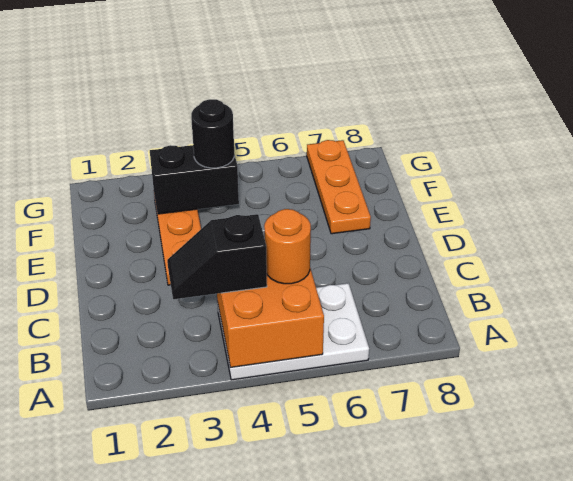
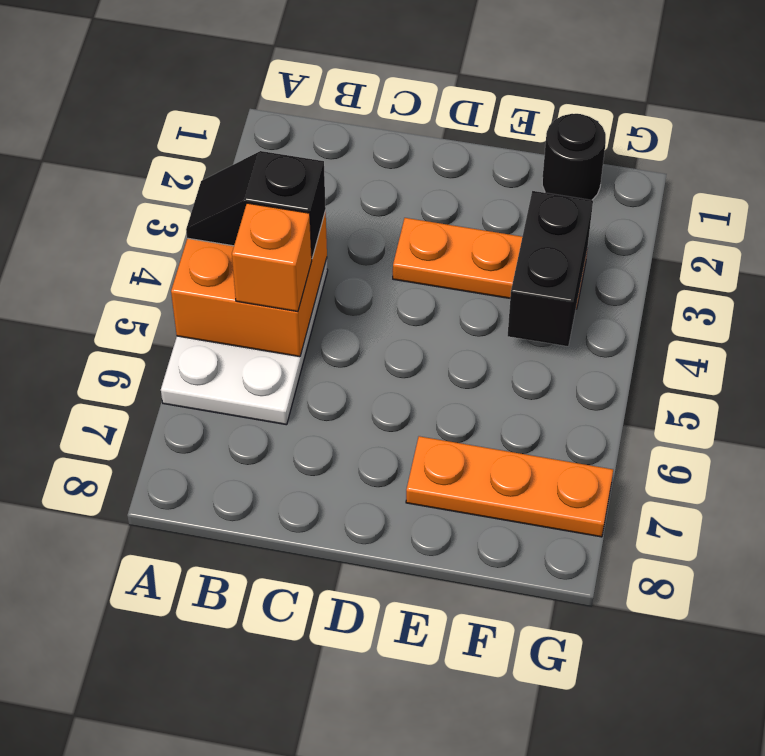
black slope B3:B4 level 3 top 4 -> black slope A4:B4 level 3 top B
orange round brick B5 level 3 -> orange brick B5 level 3
black round brick F4 level 3 -> black round brick F1 level 1

